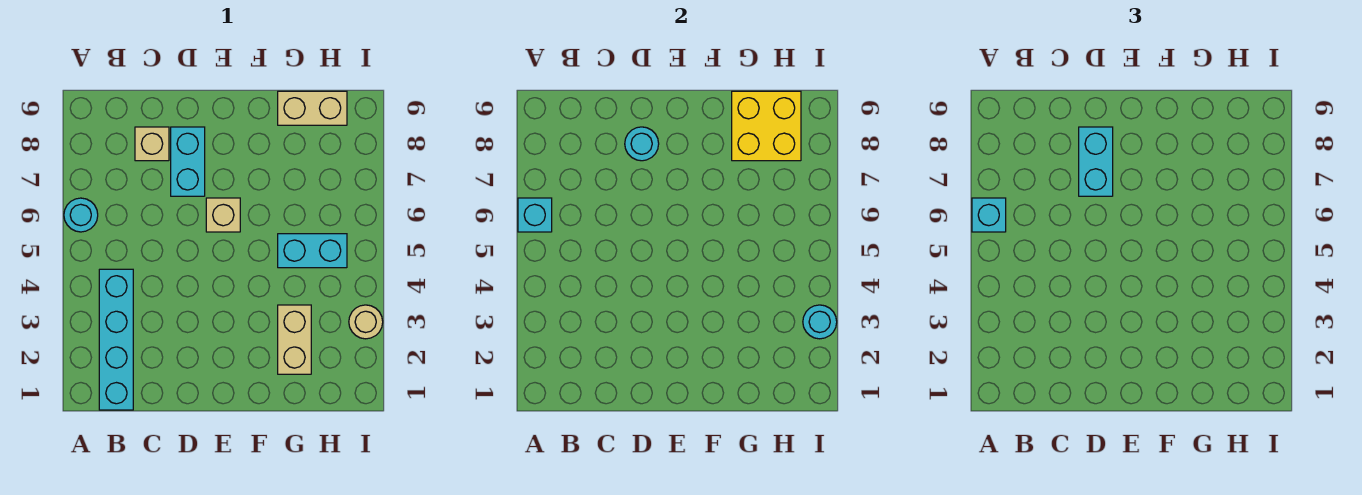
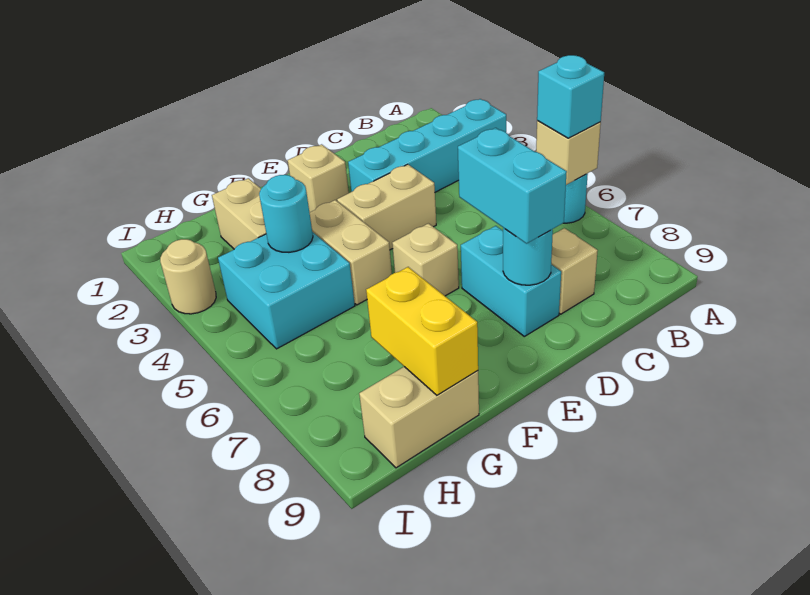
cyan brick A6 level 2 -> tan brick A6 level 2
cyan brick B1:B4 level 1 -> cyan brick A3:D3 level 1
none -> tan brick D4:E4 level 1
none -> tan brick E2 level 1
none -> tan brick F4:F5 level 1
cyan brick G5:H5 level 1 -> cyan brick G4:H5 level 1
yellow brick G8:H9 level 2 -> yellow brick G8:G9 level 2
cyan round brick I3 level 2 -> cyan round brick G4 level 2

